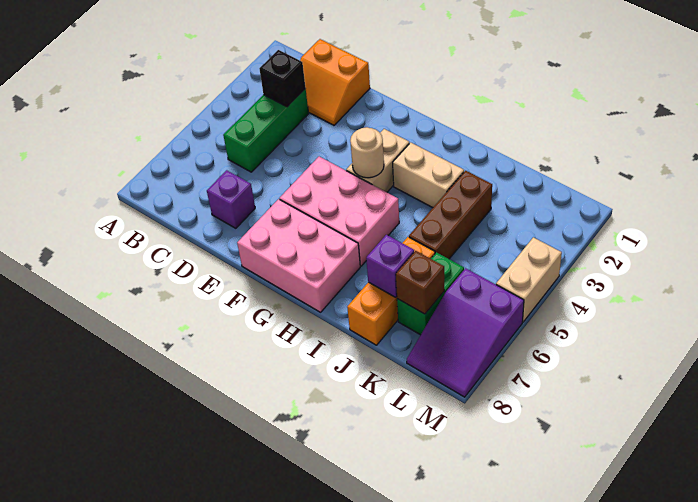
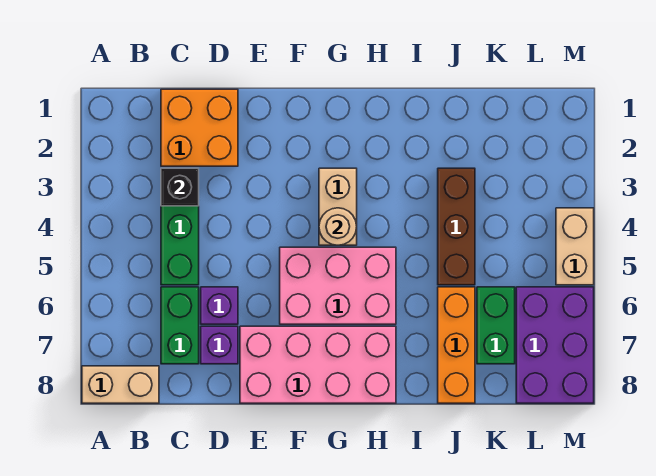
orange slope C1:D2 level 1 top 1 -> orange brick C1:D2 level 1
none -> green brick C6:C7 level 1
pink brick F7:H8 level 1 -> pink brick E7:H8 level 1
tan brick H3:I3 level 1 -> tan brick A8:B8 level 1
purple brick J7 level 2 -> purple brick D6 level 1
brown brick K7 level 2 -> none
purple slope L6:M8 level 1 top 6 -> purple brick L6:M8 level 1

